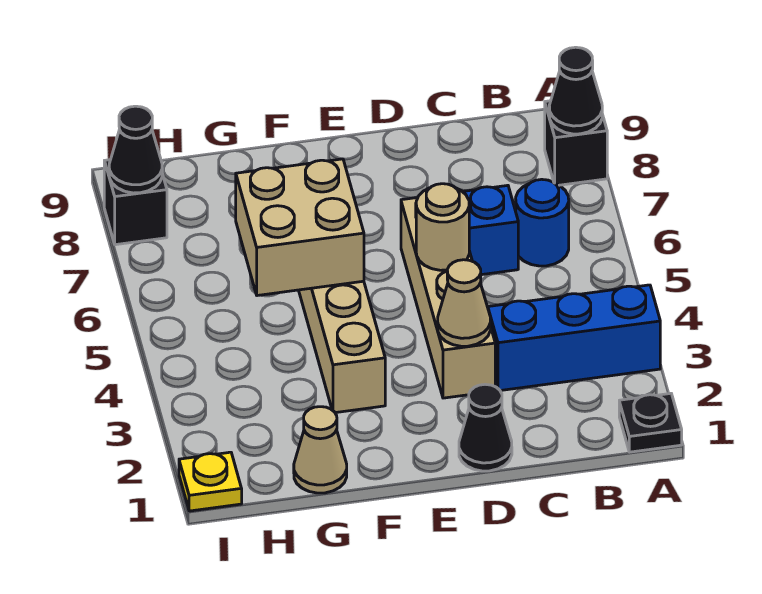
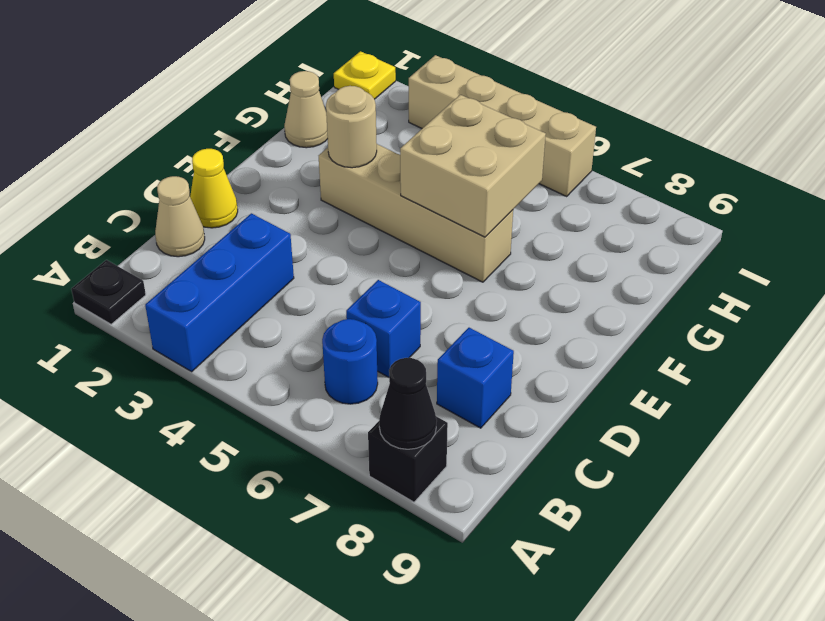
none -> blue brick C8 level 1
black cone D1 level 1 -> yellow cone D1 level 1
tan brick D3:D6 level 1 -> tan brick I3:I6 level 1
tan cone D3 level 2 -> tan cone C1 level 1
tan round brick D5 level 2 -> tan round brick F3 level 2
black brick I8 level 1 -> none
black cone I8 level 2 -> none

